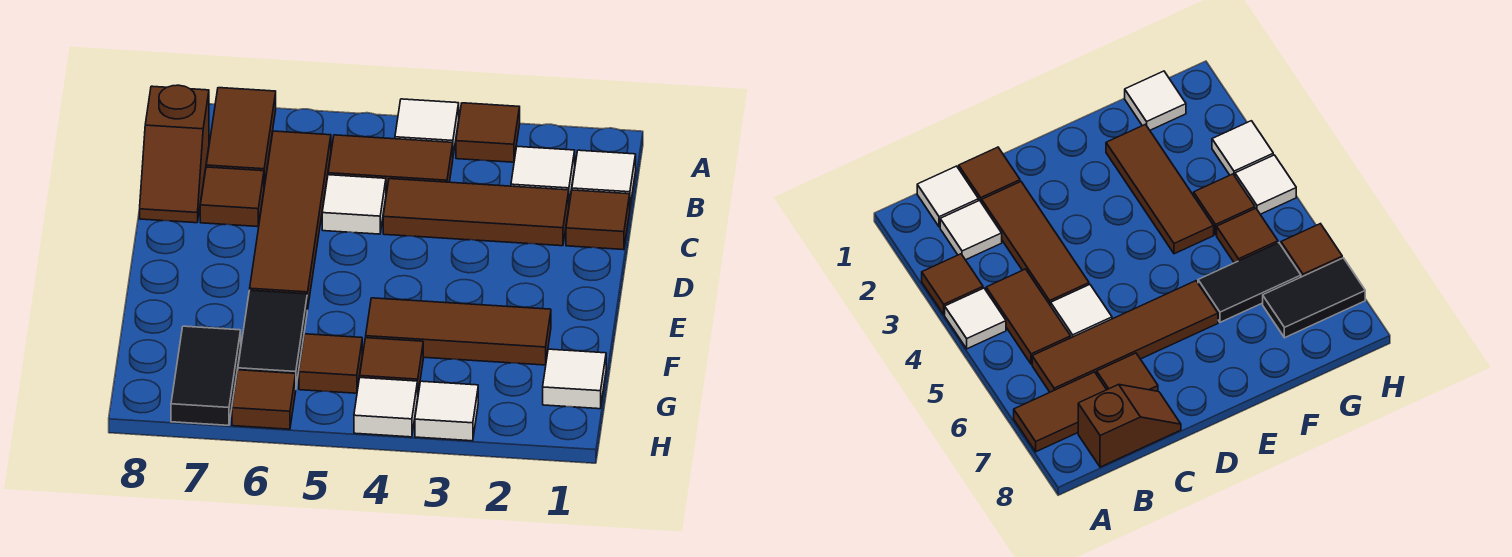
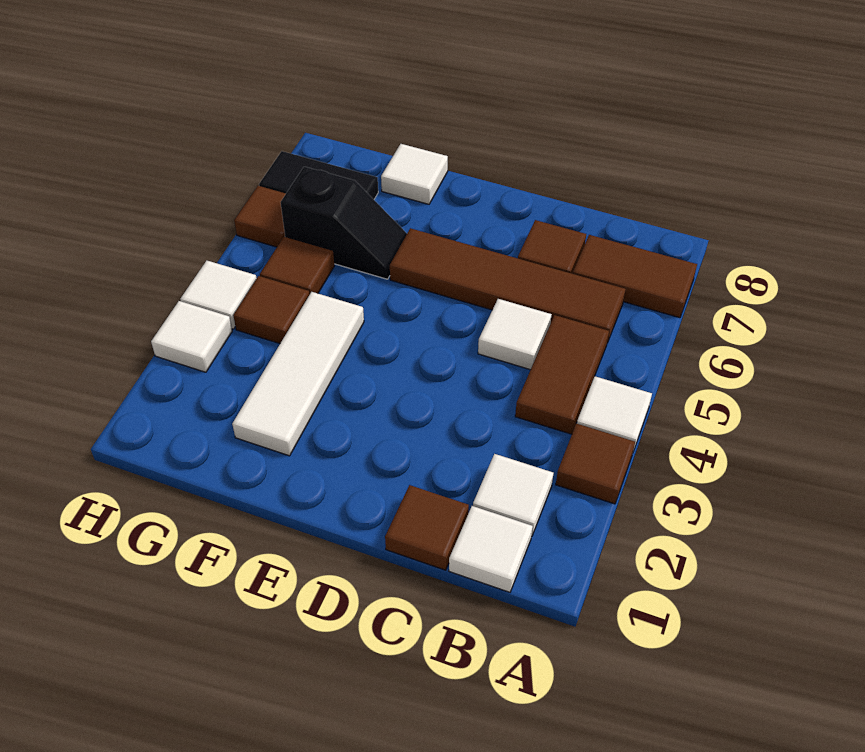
brown slope B8:C8 level 1 top B -> none
brown tile C2:C4 level 1 -> none
brown tile F2:F4 level 1 -> white tile F2:F4 level 1
black tile F6:G6 level 1 -> black slope F6:G6 level 1 top G
white tile G1 level 1 -> white tile F8 level 1

